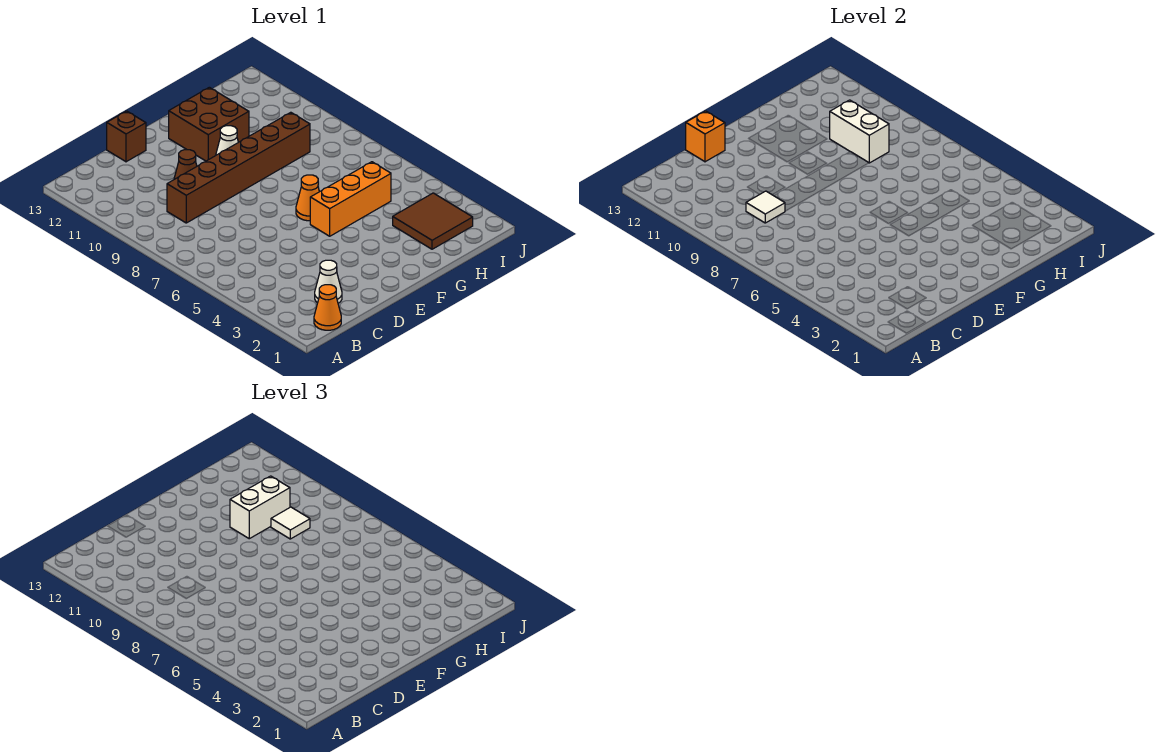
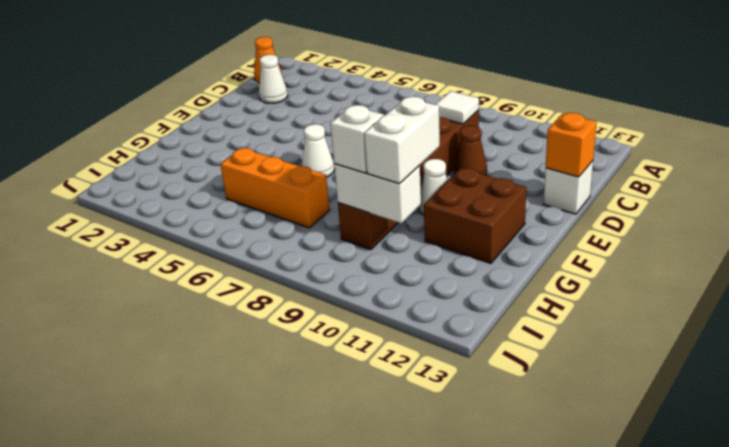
brown brick D13 level 1 -> white brick D13 level 1
orange brick F5:H5 level 1 -> orange brick H5:H7 level 1
orange cone F6 level 1 -> white cone F6 level 1
brown tile H2:I3 level 1 -> none
white tile H9 level 3 -> white brick H9 level 3

